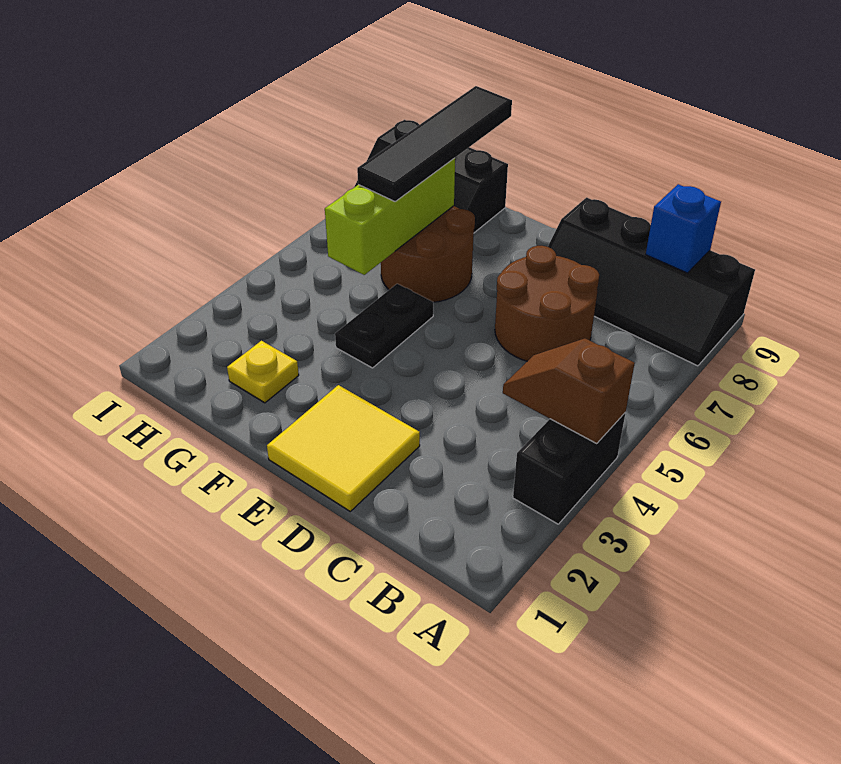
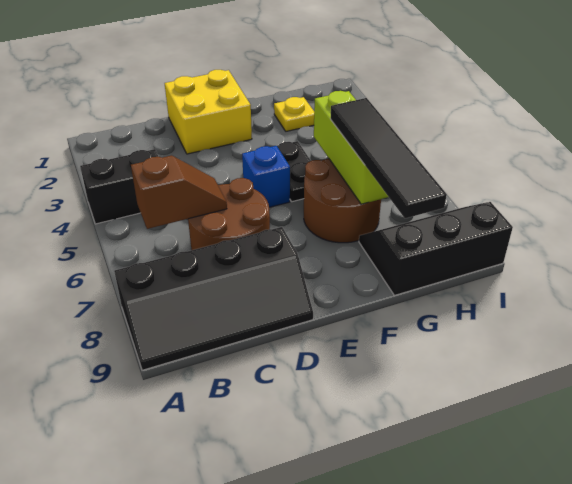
black brick A3:A4 level 1 -> black brick A4:B4 level 1
brown slope A4:B4 level 2 top A -> brown slope B6:C6 level 2 top B
black slope A8:D9 level 1 top 9 -> black slope A8:D9 level 1 top 8
blue brick B9 level 2 -> blue brick E5 level 1
yellow tile D1:E2 level 1 -> yellow brick D1:E2 level 1

